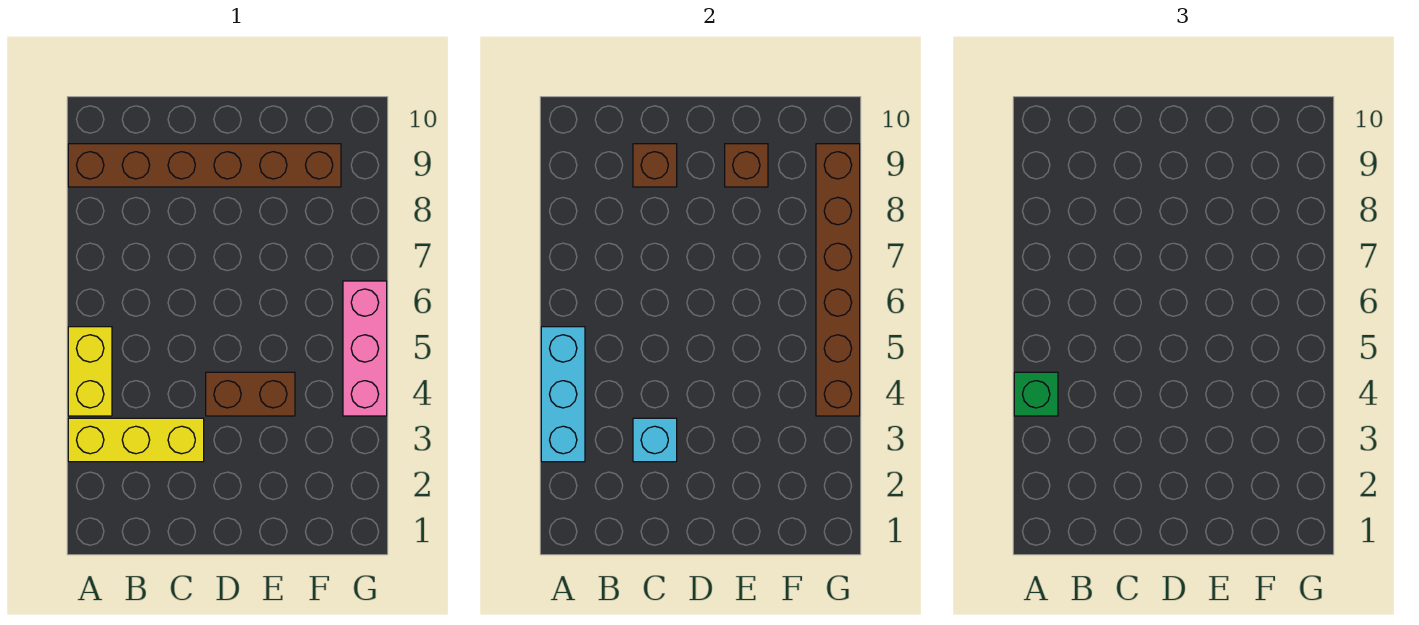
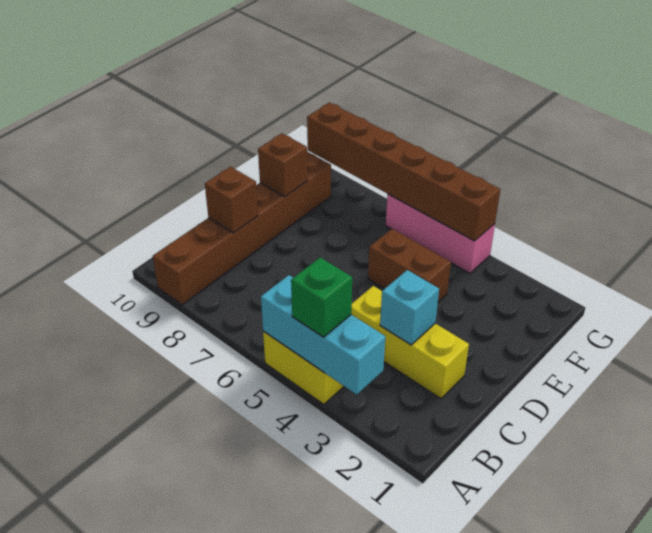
yellow brick A3:C3 level 1 -> yellow brick C2:C4 level 1
brown brick D4:E4 level 1 -> brown brick E4:E5 level 1

